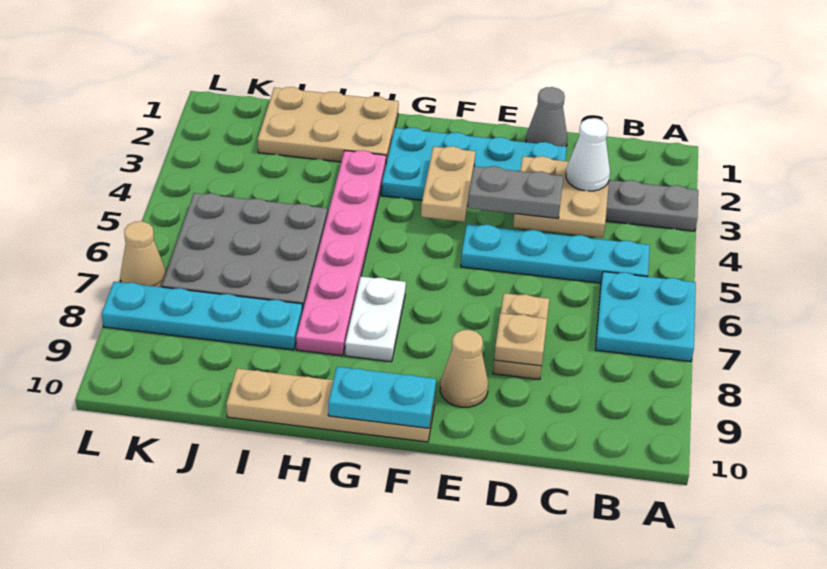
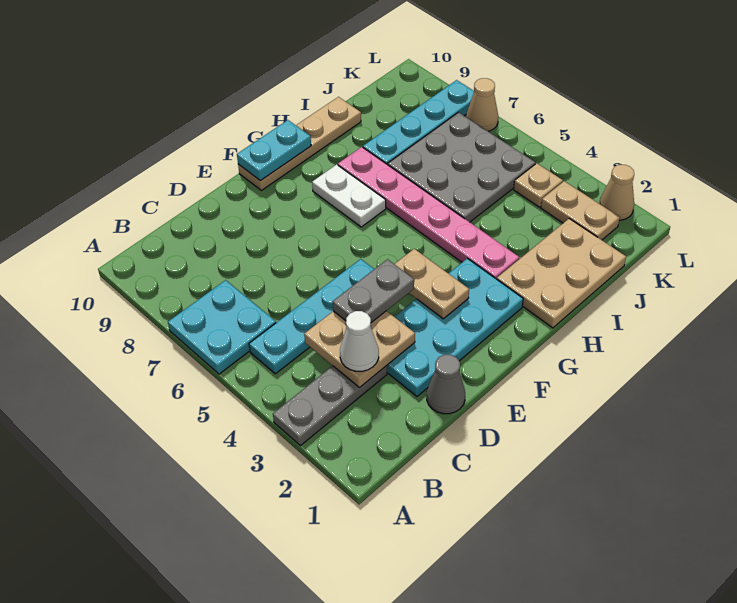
tan plate D7:D8 level 1 -> tan plate K2:K3 level 1
tan plate D8 level 2 -> tan plate K4 level 1
tan cone E9 level 1 -> tan cone L2 level 1

